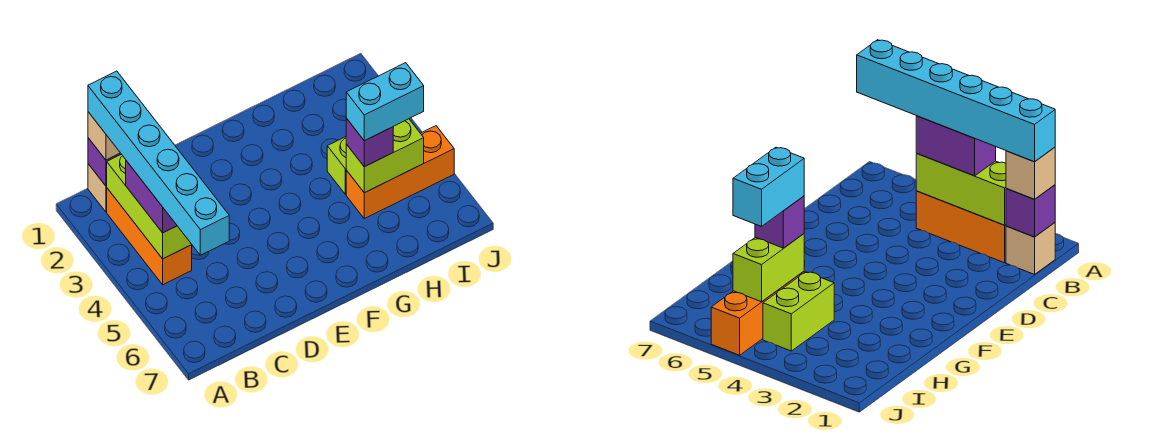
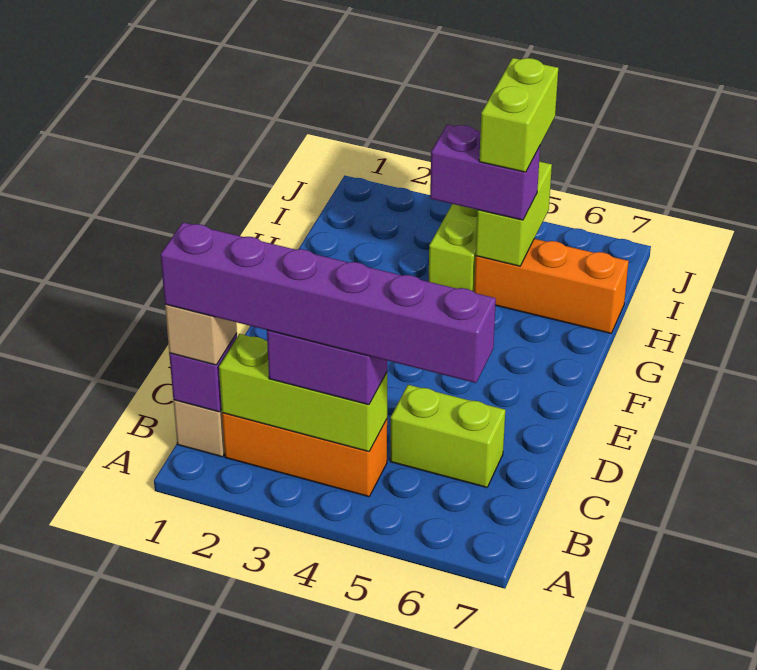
cyan brick B1:B6 level 4 -> purple brick B1:B6 level 4
none -> lime brick C5:C6 level 1
orange brick H5:J5 level 1 -> orange brick H5:H7 level 1
purple brick H5 level 3 -> purple brick H4:H5 level 3
cyan brick H5:I5 level 4 -> lime brick H5:I5 level 4

